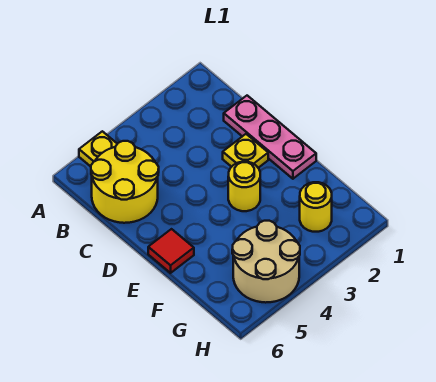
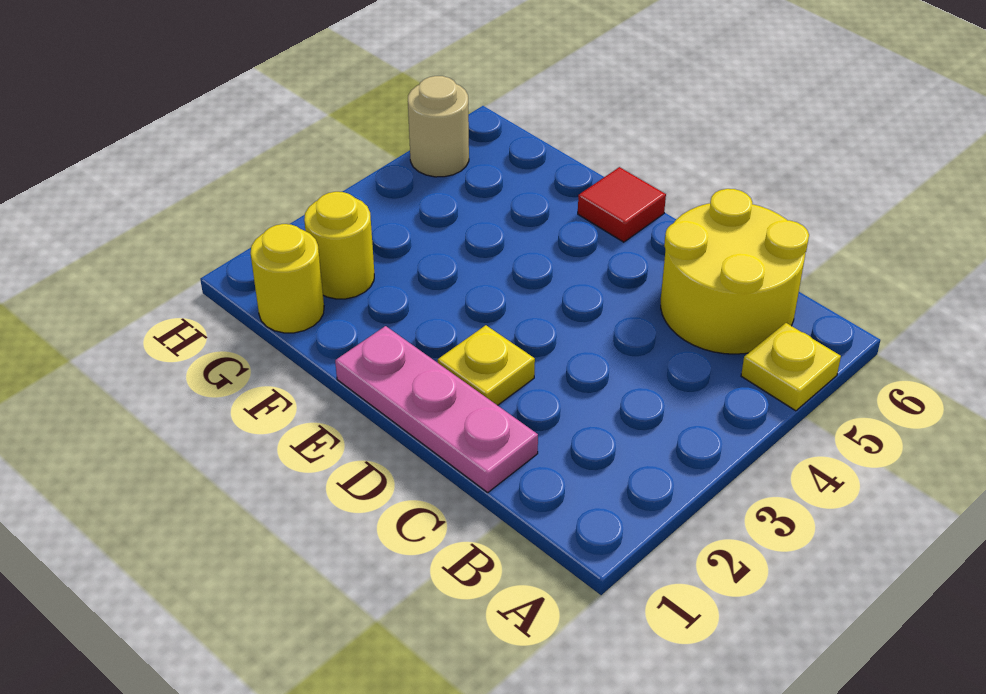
yellow round brick E3 level 1 -> yellow round brick G1 level 1
tan round brick G4:H5 level 1 -> tan round brick H5 level 1

